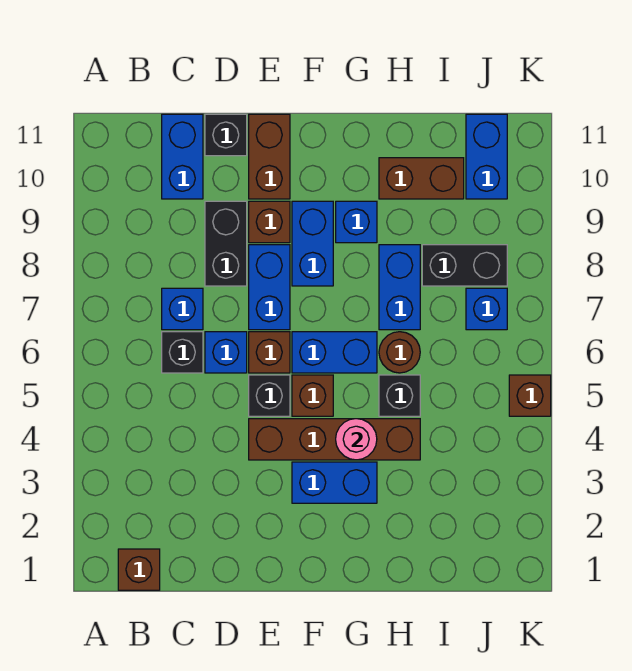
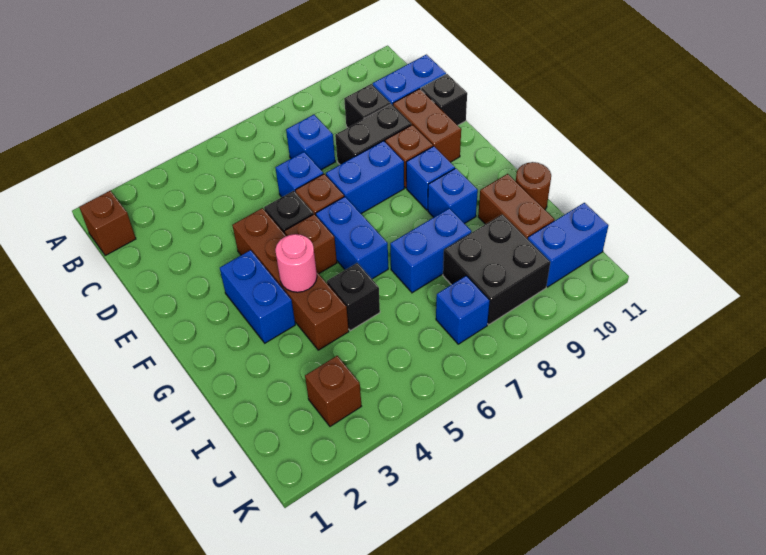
black brick C6 level 1 -> black brick C9 level 1
brown brick E10:E11 level 1 -> brown brick D10:E10 level 1
blue brick F8:F9 level 1 -> blue brick F9 level 1
brown round brick H6 level 1 -> brown round brick H11 level 1
black brick I8:J8 level 1 -> black brick I8:J9 level 1
brown brick K5 level 1 -> brown brick J3 level 1

